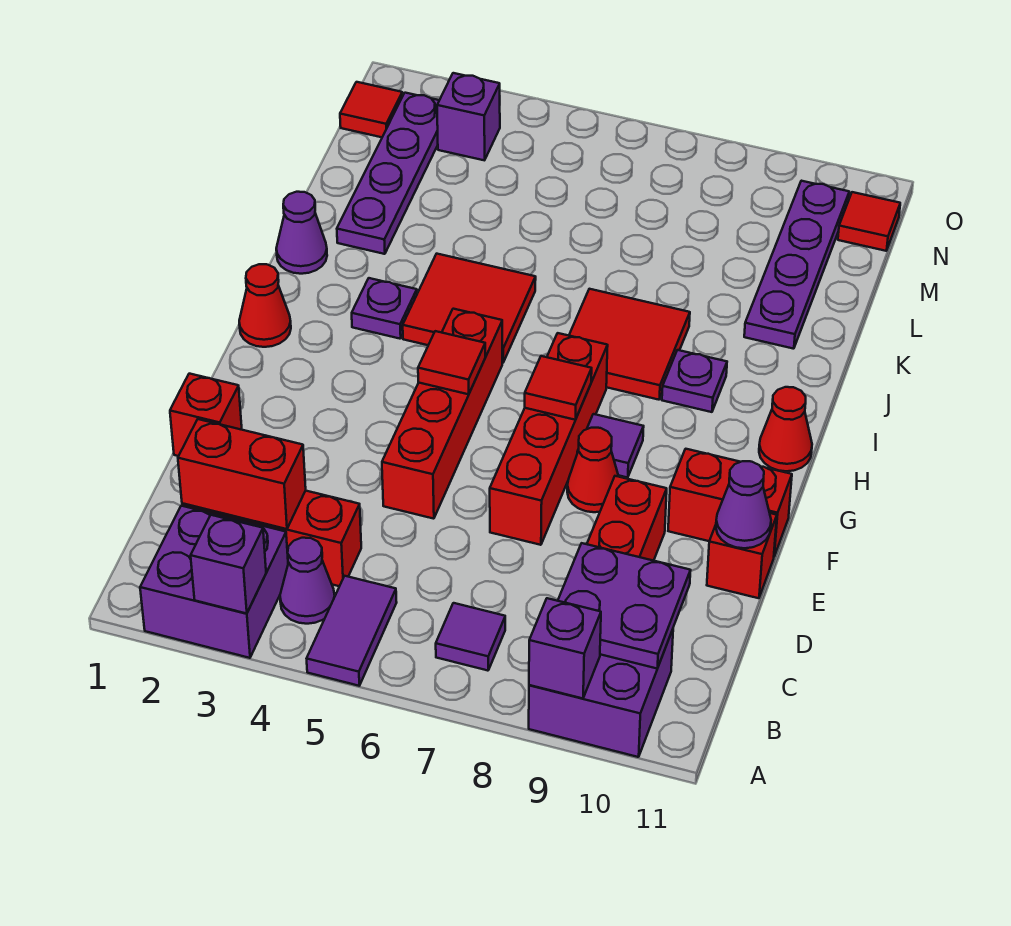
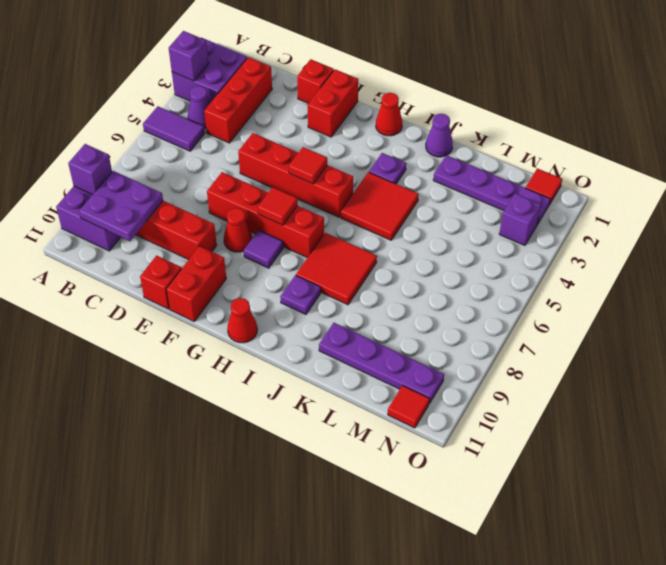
purple tile B7 level 1 -> none
red brick C2:C3 level 2 -> red brick F1:F2 level 1
purple cone E11 level 2 -> none

